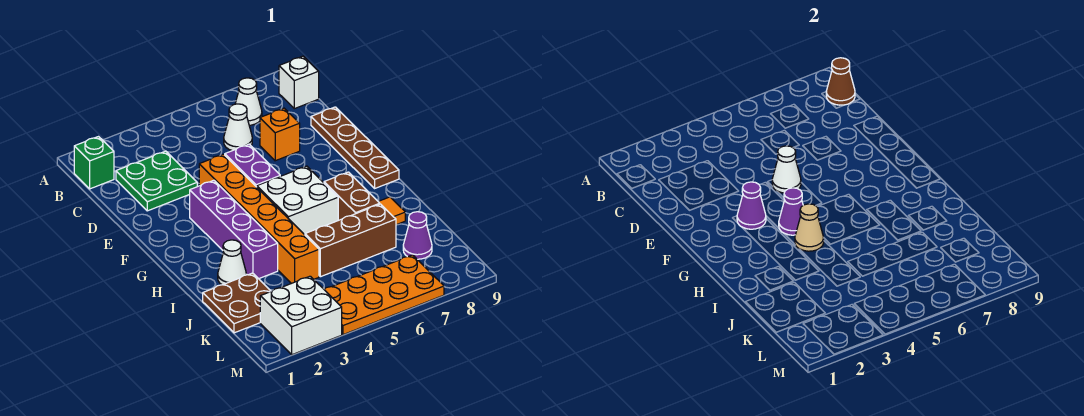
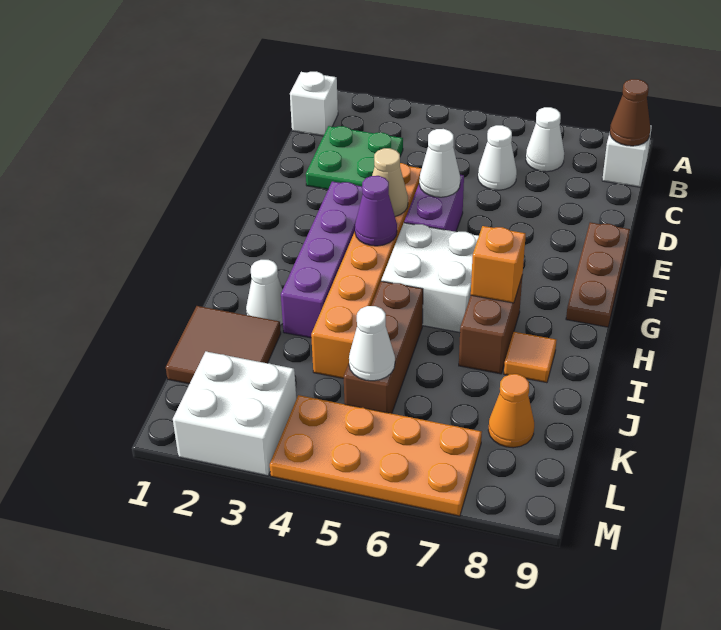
green brick B1 level 1 -> white brick B1 level 1
orange brick D7 level 1 -> orange brick H7 level 2
brown plate D9:G9 level 1 -> brown plate E9:G9 level 1
purple cone F3 level 2 -> none
tan cone H4 level 2 -> tan cone F4 level 2
brown plate J1:K2 level 1 -> brown tile J1:K2 level 1
brown brick J5:J7 level 1 -> brown brick I5:K5 level 1
none -> white cone K5 level 2
purple cone K8 level 1 -> orange cone K8 level 1

